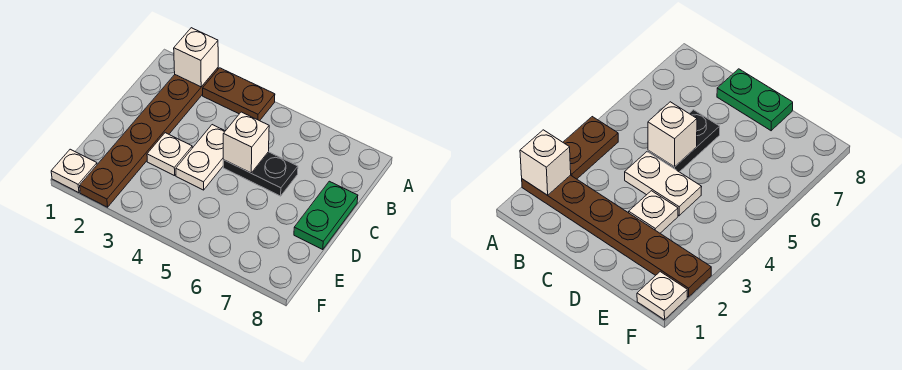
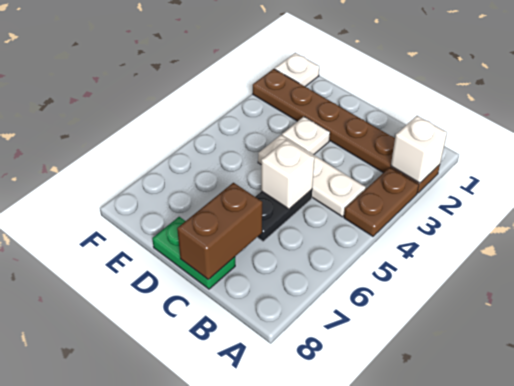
white plate C4:D4 level 1 -> white plate B4:D4 level 1
none -> brown brick C7:C8 level 2

